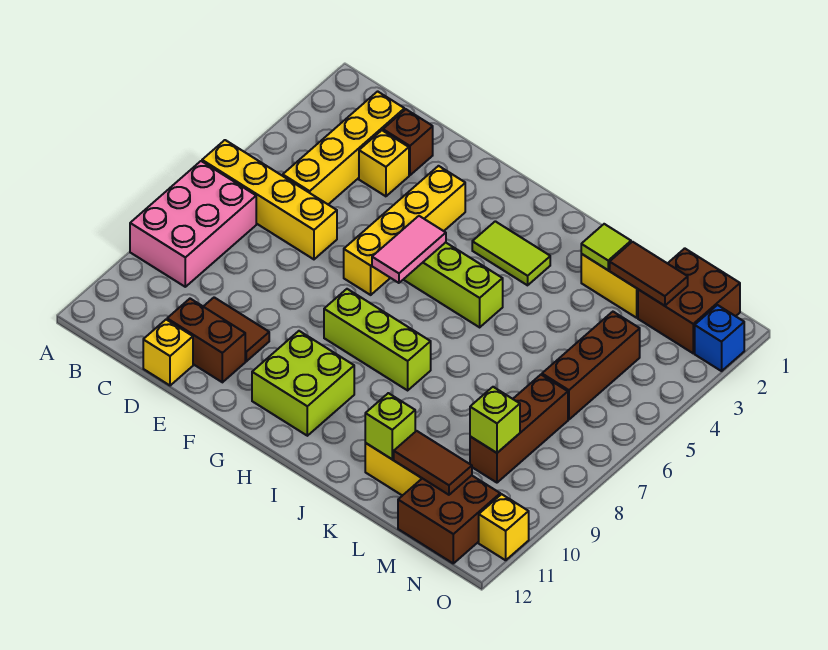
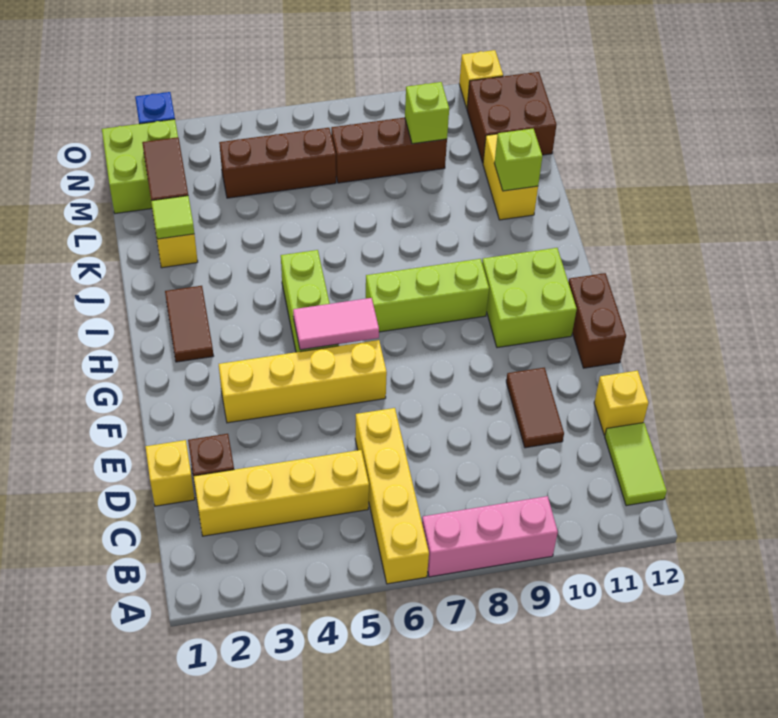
pink brick A7:B9 level 1 -> pink brick A7:A9 level 1
yellow brick D3 level 1 -> yellow brick D1 level 1
brown brick D11:E11 level 1 -> brown brick F12:G12 level 1
lime brick G8:I8 level 1 -> lime brick H7:H9 level 1
lime tile H3:I3 level 1 -> lime tile B12:C12 level 1
brown tile L11:M11 level 2 -> brown tile H2:I2 level 1
brown brick M1:N2 level 1 -> lime brick M1:N2 level 1

